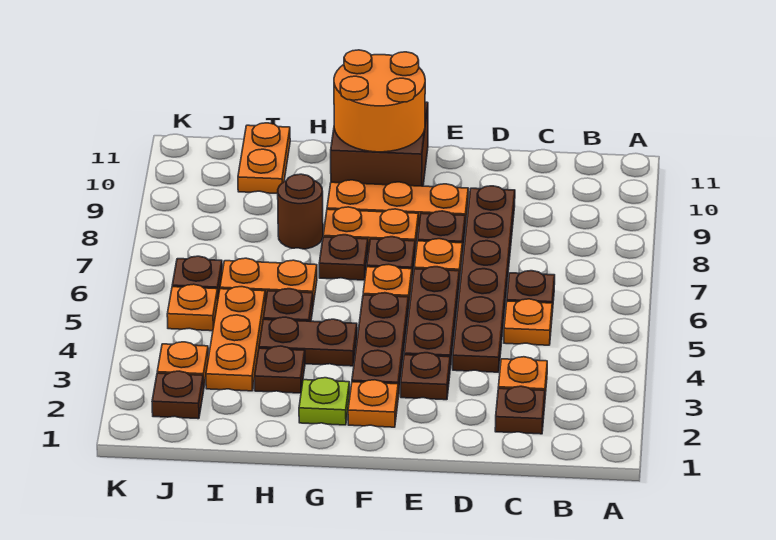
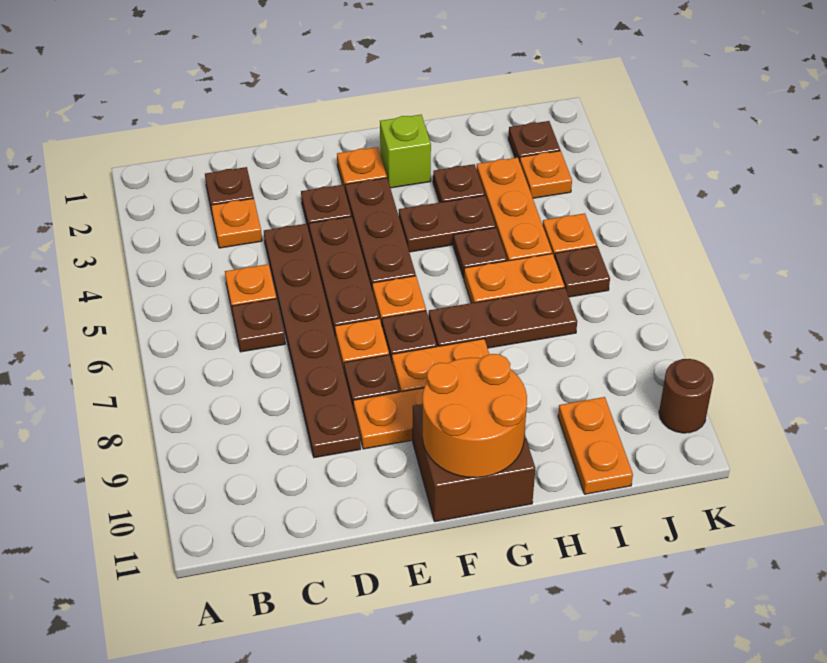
lime plate G2 level 1 -> lime brick G2 level 1
brown plate G7 level 1 -> brown plate G7:I7 level 1
brown round brick H8 level 1 -> brown round brick K10 level 1

